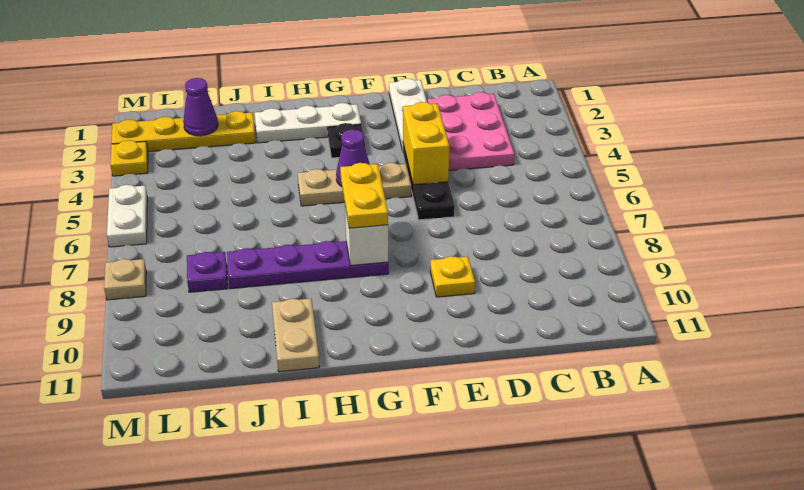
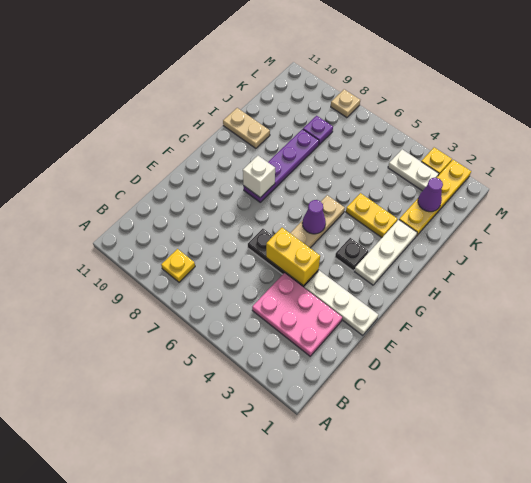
yellow plate E9 level 1 -> yellow plate B8 level 1
yellow plate G7:G8 level 3 -> yellow plate I3:I4 level 1
white plate M5:M6 level 1 -> white plate L3:L4 level 1

